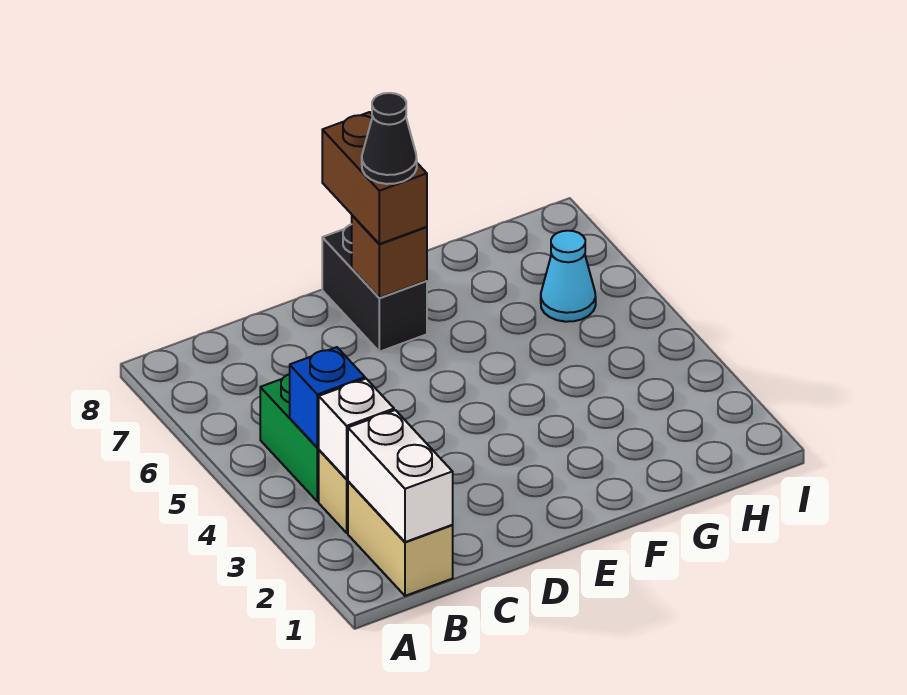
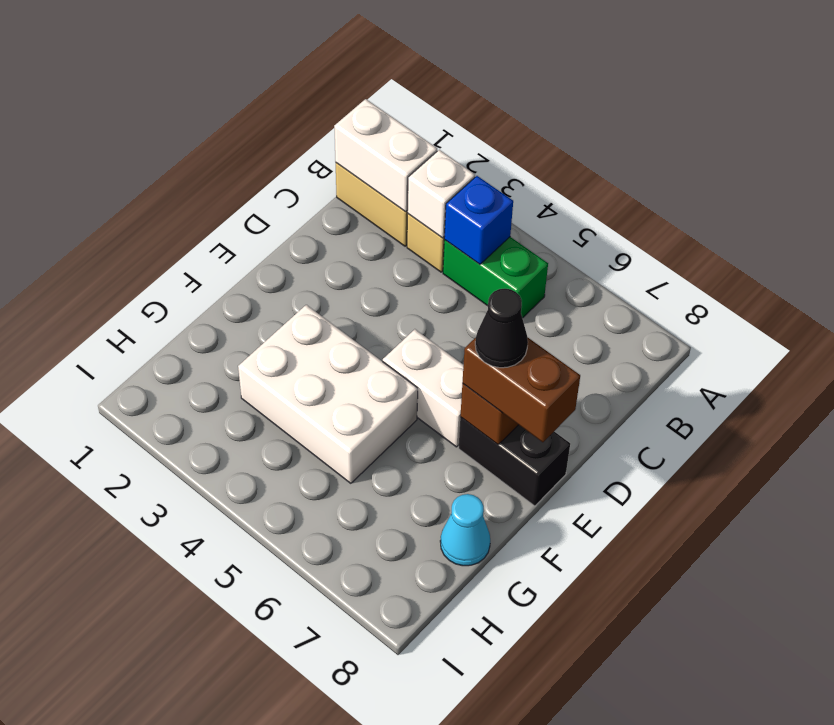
none -> white brick E5:E6 level 1
none -> white brick F3:G5 level 1
cyan cone H6 level 1 -> cyan cone G8 level 1

